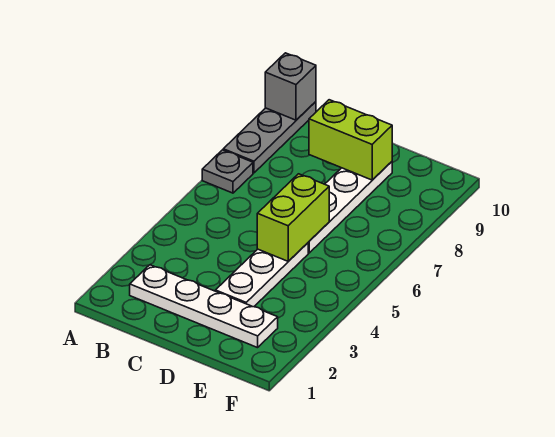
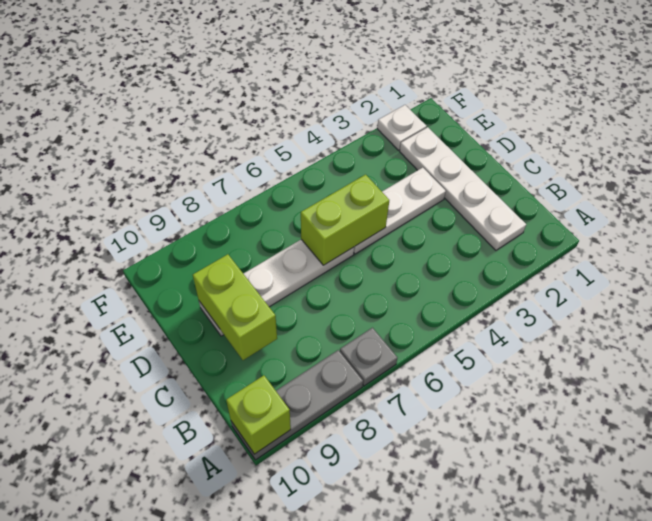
grey brick A10 level 2 -> lime brick A10 level 2
none -> white plate F2 level 1

